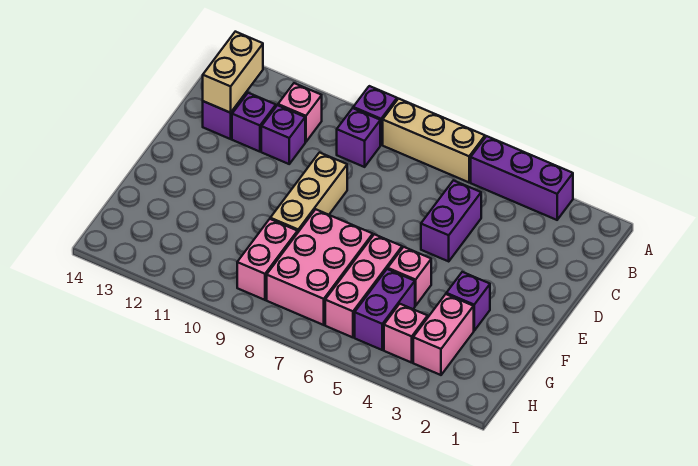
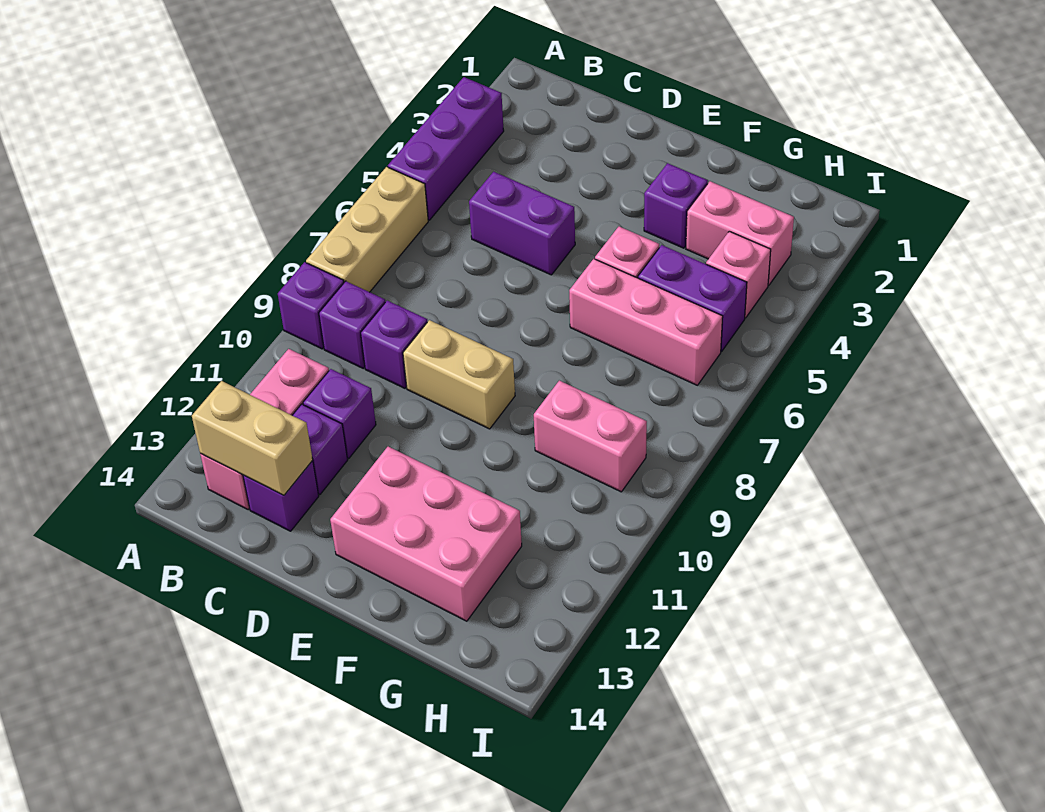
pink brick B11 level 1 -> pink brick B11:B13 level 1
none -> purple brick C9 level 1
tan brick D9:F9 level 1 -> tan brick D9:E9 level 1
pink brick F7:H8 level 1 -> pink brick E12:G13 level 1

